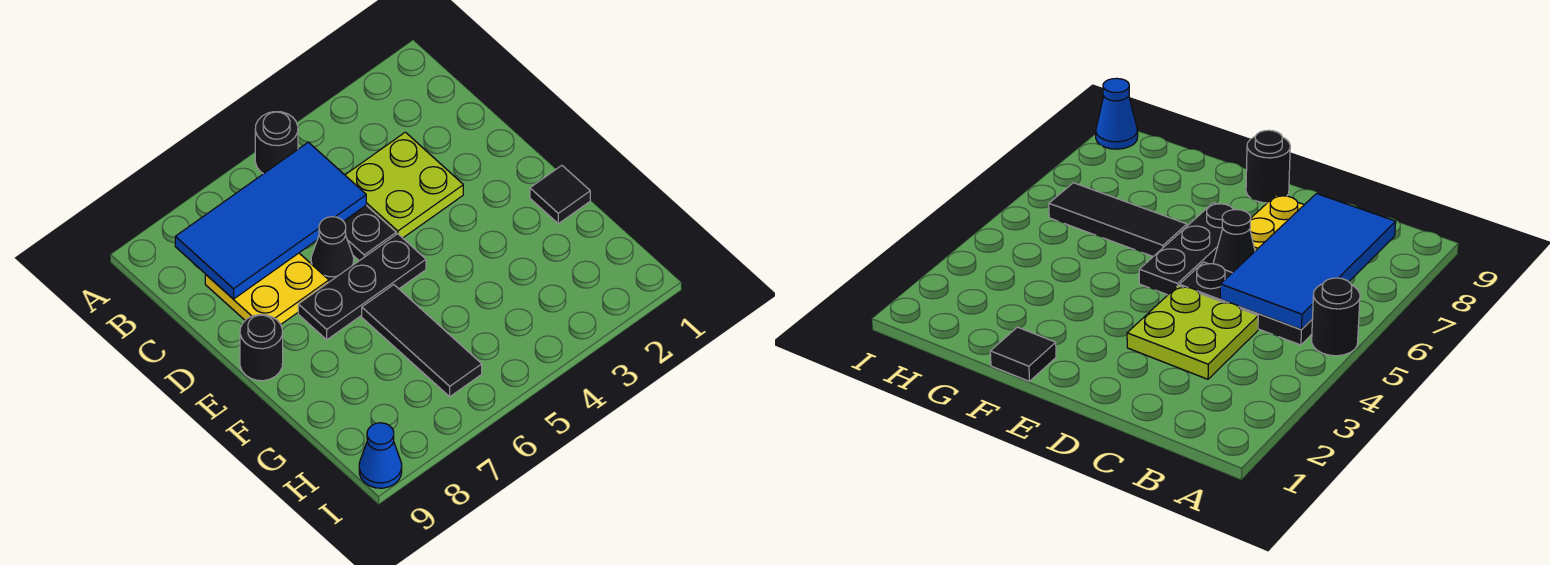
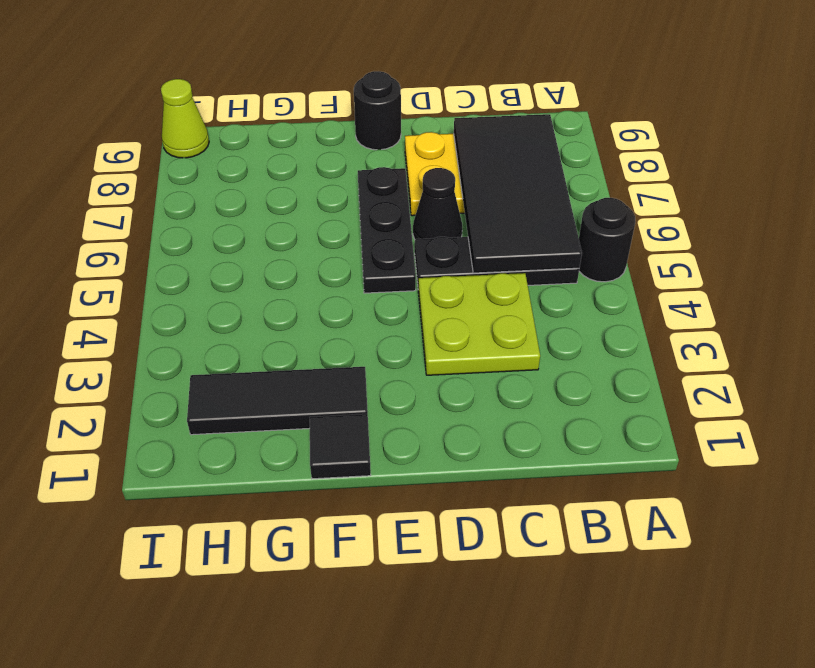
blue tile B5:C8 level 2 -> black tile B5:C8 level 2
black tile F6:H6 level 1 -> black tile F2:H2 level 1
blue cone I9 level 1 -> lime cone I9 level 1

